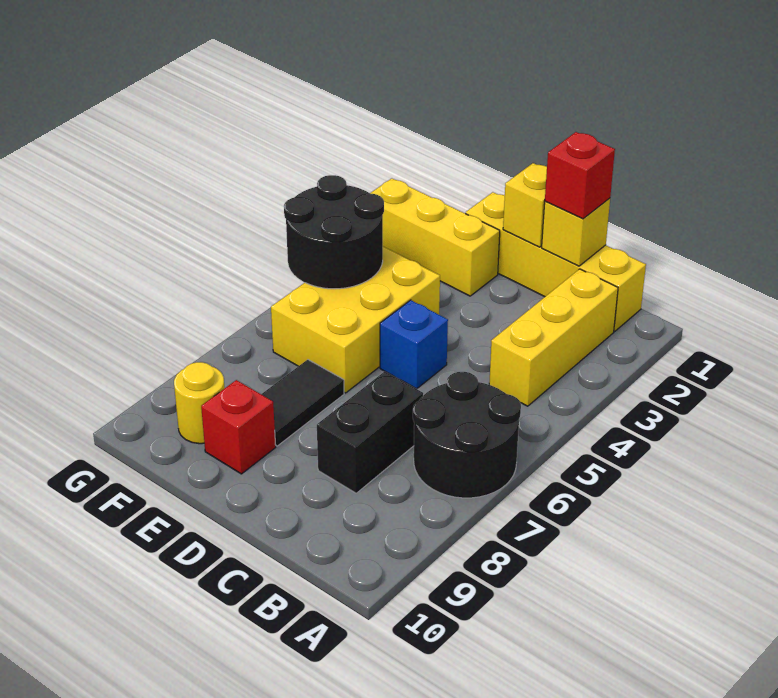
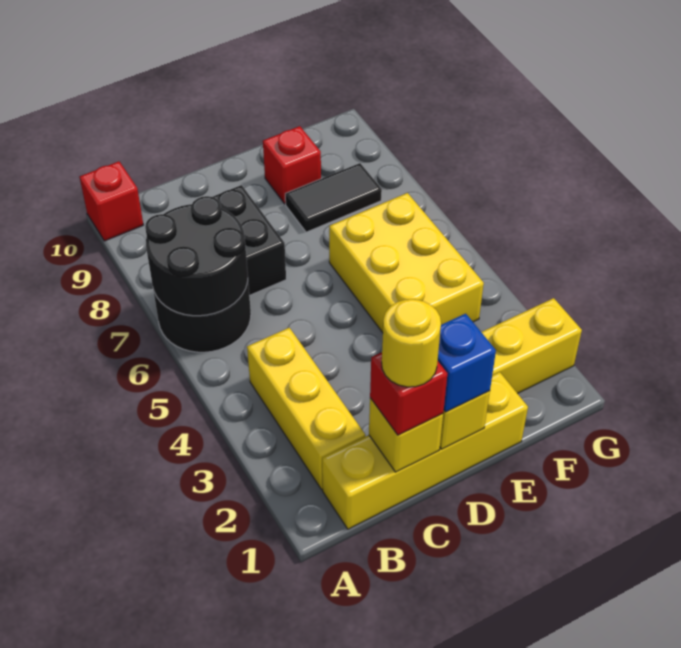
none -> red brick A10 level 1
blue brick D5 level 1 -> blue brick D1 level 3
black tile E7:E8 level 1 -> black tile E8:F8 level 1
black round brick F4:G5 level 2 -> black round brick A6:B7 level 2
yellow round brick F9 level 1 -> yellow round brick C1 level 4

